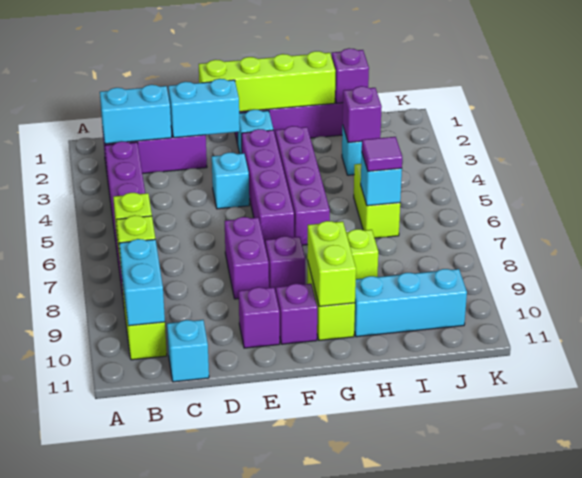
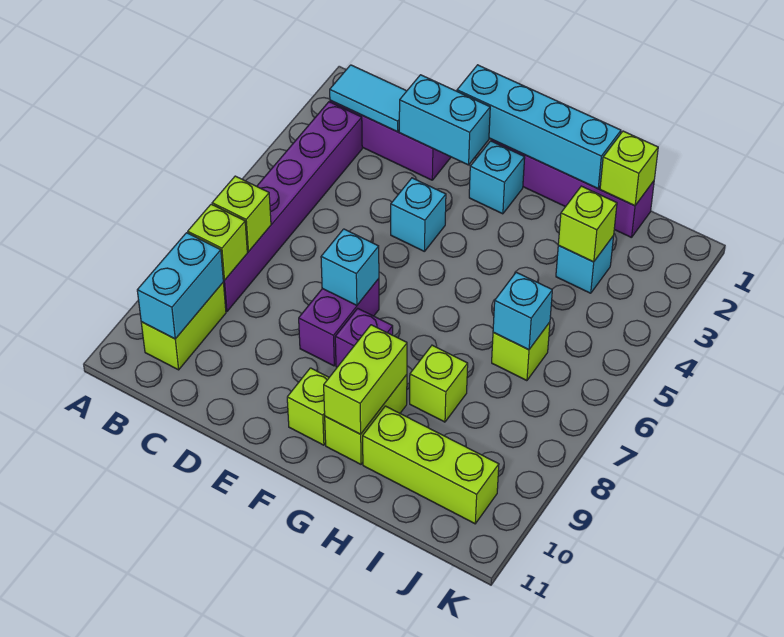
cyan brick B2:C2 level 2 -> cyan tile B2:C2 level 2
cyan brick C11 level 1 -> cyan brick E7 level 2
lime brick E1:H1 level 2 -> cyan brick E1:H1 level 2
purple brick E10 level 1 -> none
purple brick F3:F6 level 1 -> none
purple brick F10 level 1 -> lime brick F10 level 1
purple brick G3:G6 level 1 -> none
cyan brick H10:J10 level 1 -> lime brick H10:J10 level 1
purple brick I1 level 2 -> lime brick I1 level 2
purple brick I3 level 2 -> lime brick I3 level 2
lime brick I5:I6 level 1 -> lime brick I6 level 1
purple tile I6 level 3 -> none

